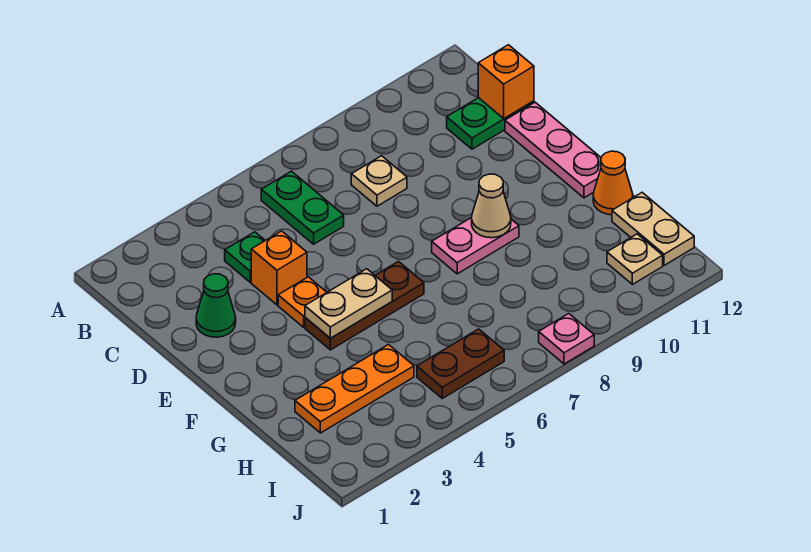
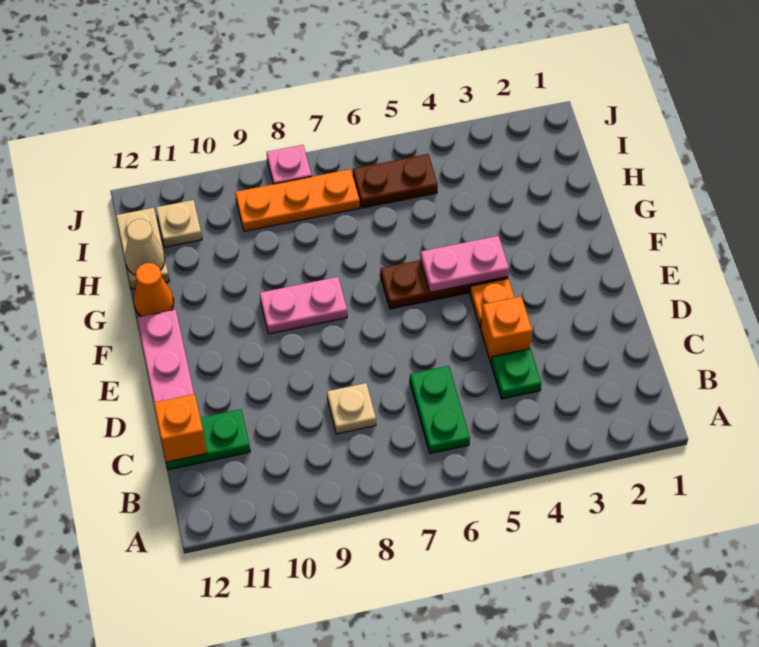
green cone D2 level 1 -> none
tan plate F4:F5 level 2 -> pink plate F4:F5 level 2
tan cone F9 level 2 -> tan cone H12 level 2
orange plate H2:H4 level 1 -> orange plate I7:I9 level 1

